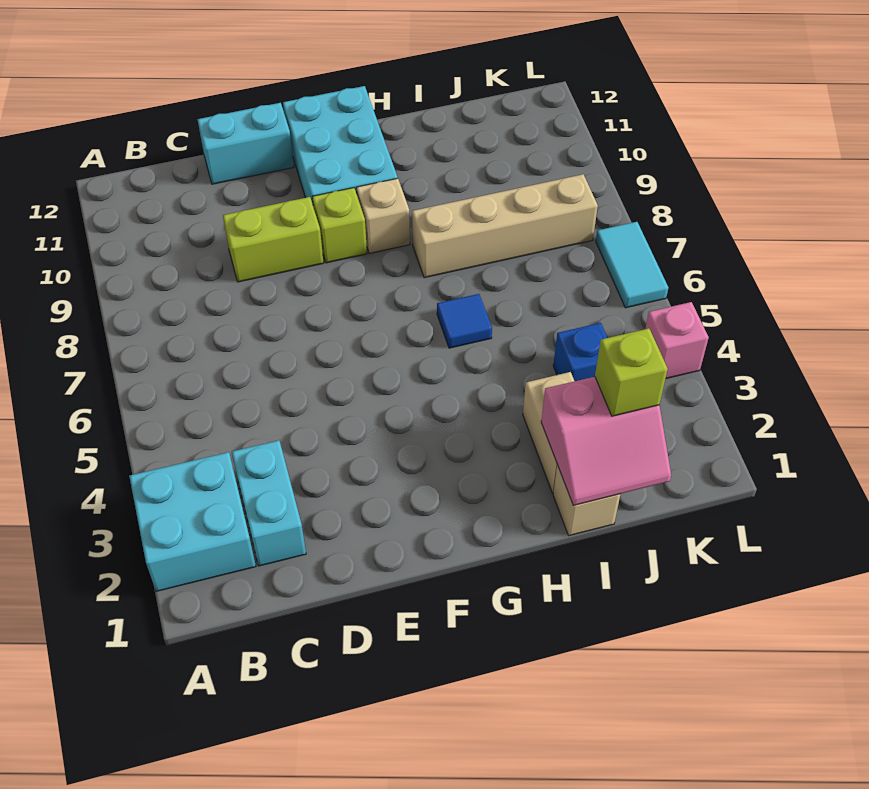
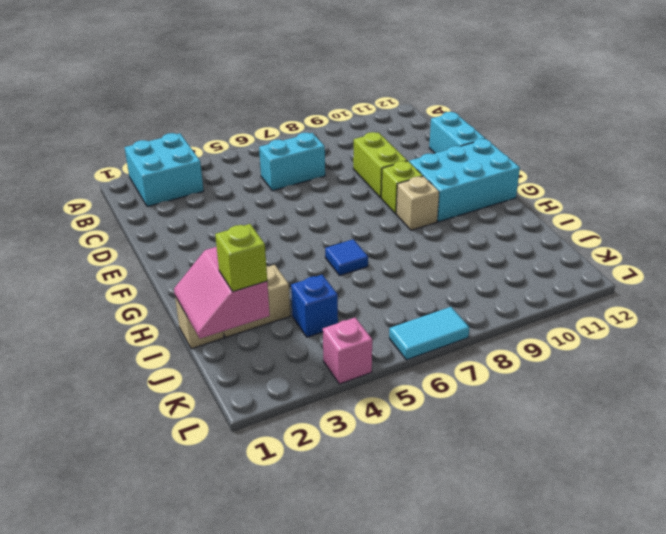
cyan brick C2:C3 level 1 -> cyan brick C6:C7 level 1
tan brick H8:K8 level 1 -> none

